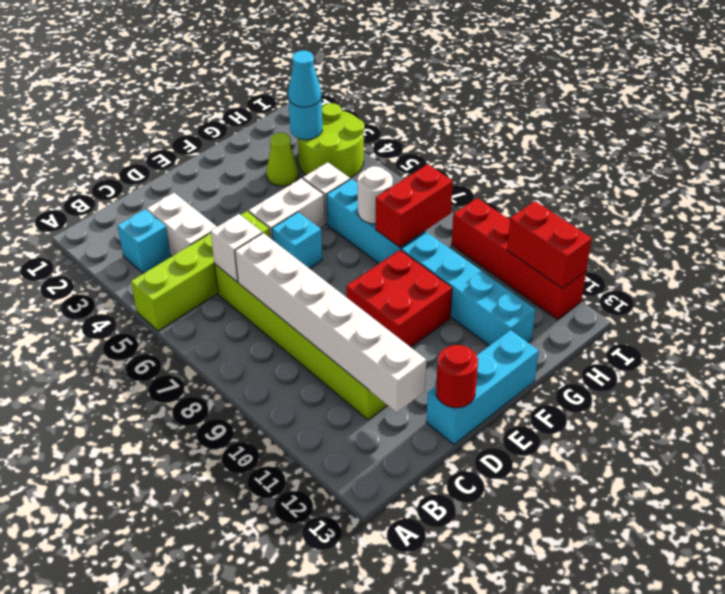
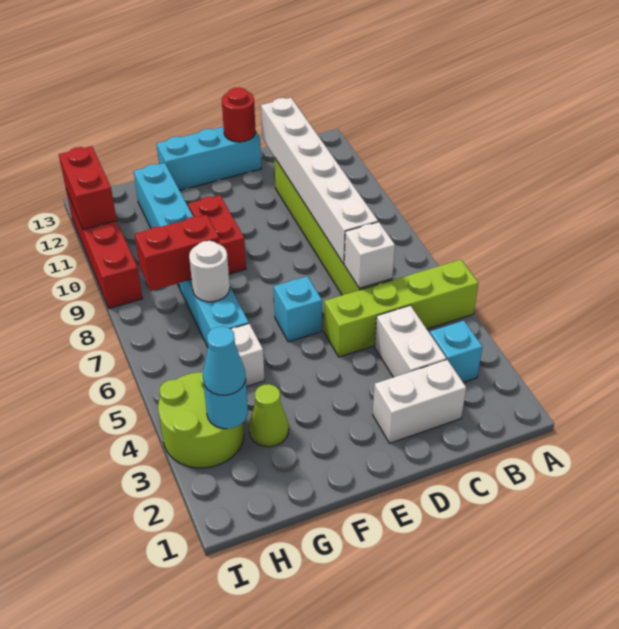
white brick E5:F5 level 1 -> white brick C2:D2 level 1
red brick E9:F10 level 1 -> red brick F9:F10 level 1

